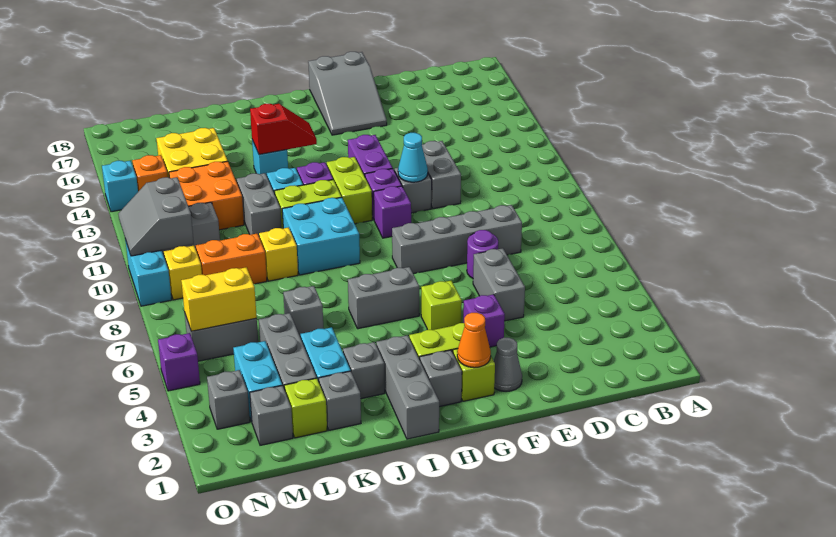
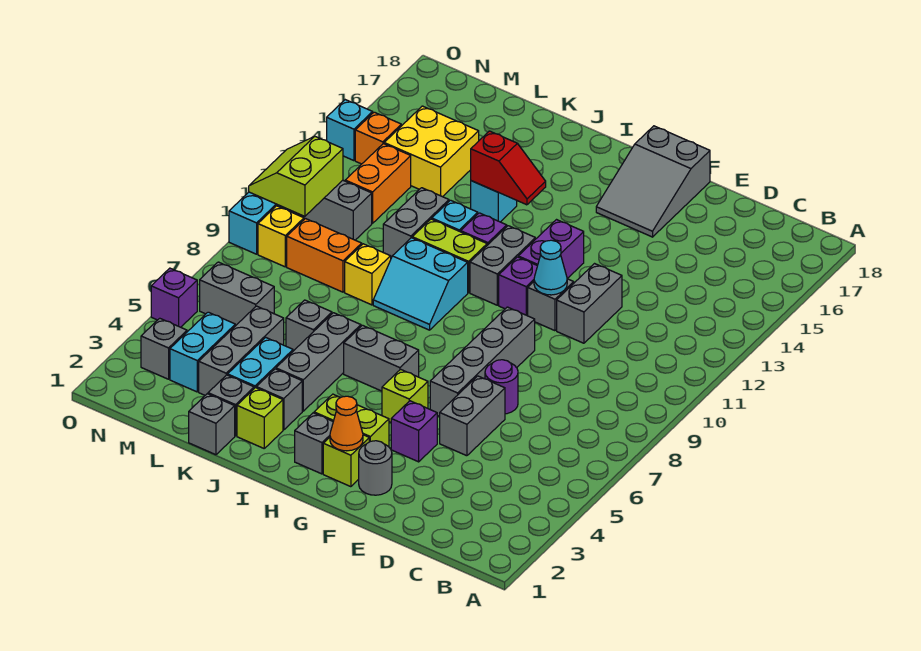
grey brick D8:G8 level 1 -> grey brick F6:F9 level 1
grey cone F2 level 1 -> grey round brick F2 level 1
purple brick G10 level 1 -> none
lime brick H11:H12 level 1 -> grey brick H11:H12 level 1
grey brick I1:I3 level 1 -> grey brick J4:J6 level 1
cyan brick I9:J10 level 1 -> cyan slope I9:J10 level 1 top 10
lime brick L2 level 1 -> lime brick J2 level 1
orange brick L12:M13 level 1 -> orange brick M12:M13 level 1
grey brick M2 level 1 -> grey brick K1 level 1
yellow brick M6:N6 level 2 -> none
grey slope N10:O11 level 2 top N -> lime slope N10:O11 level 2 top N

